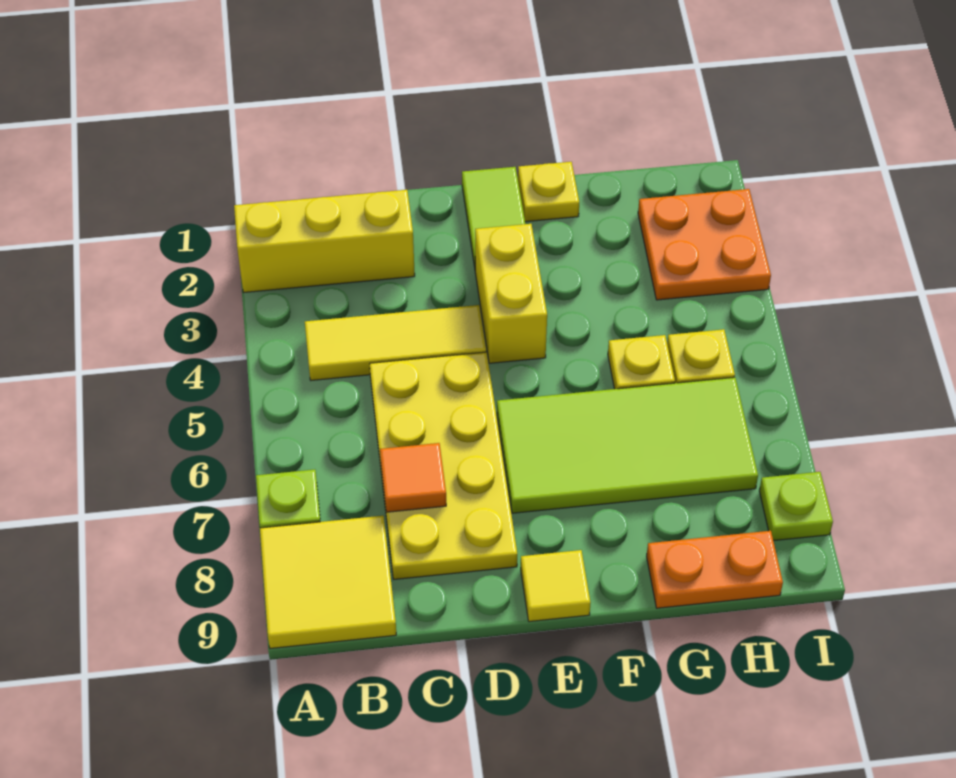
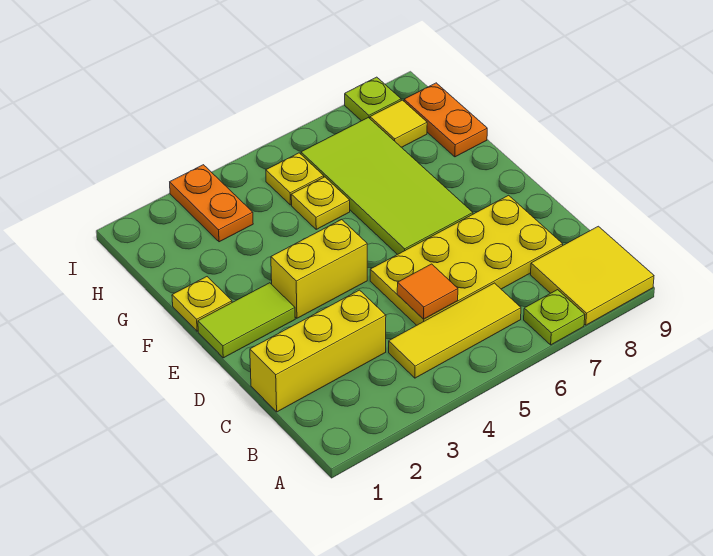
yellow brick A2:C2 level 1 -> yellow brick C1:C3 level 1
yellow tile B4:D4 level 1 -> yellow tile B4:B6 level 1
orange tile C7 level 2 -> orange tile C5 level 2
yellow tile E9 level 1 -> yellow tile H8 level 1
orange plate H2:I3 level 1 -> orange plate H3:I3 level 1

